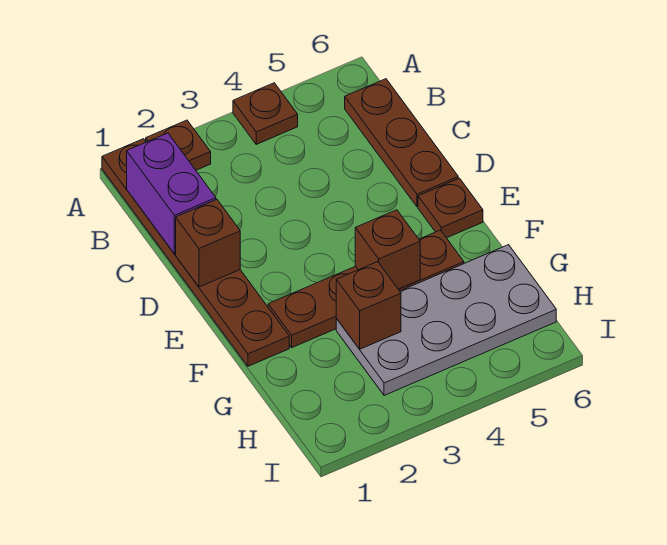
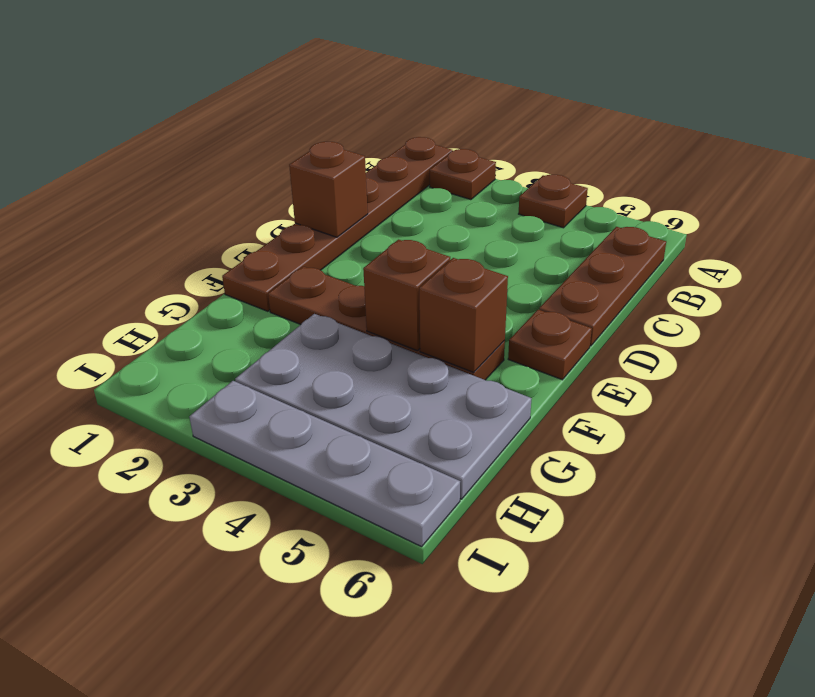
purple brick B1:C1 level 2 -> none
brown brick G3 level 2 -> brown brick F5 level 2
none -> grey plate I3:I6 level 1

